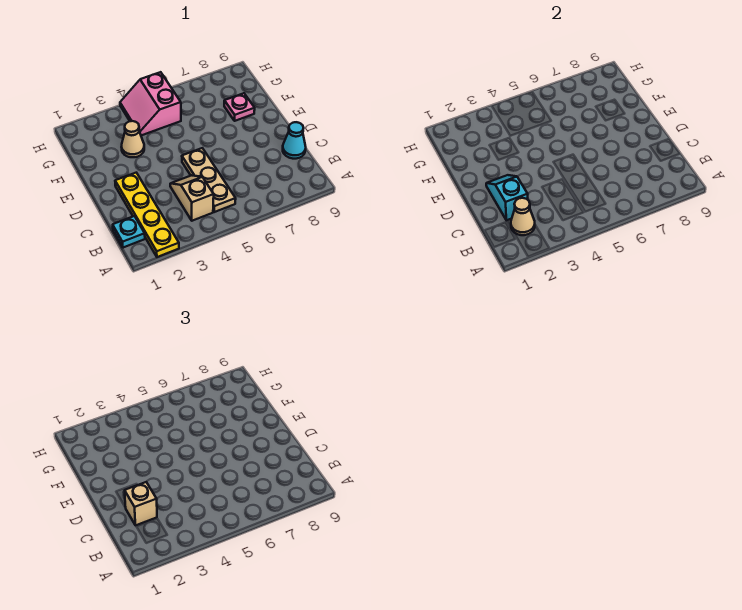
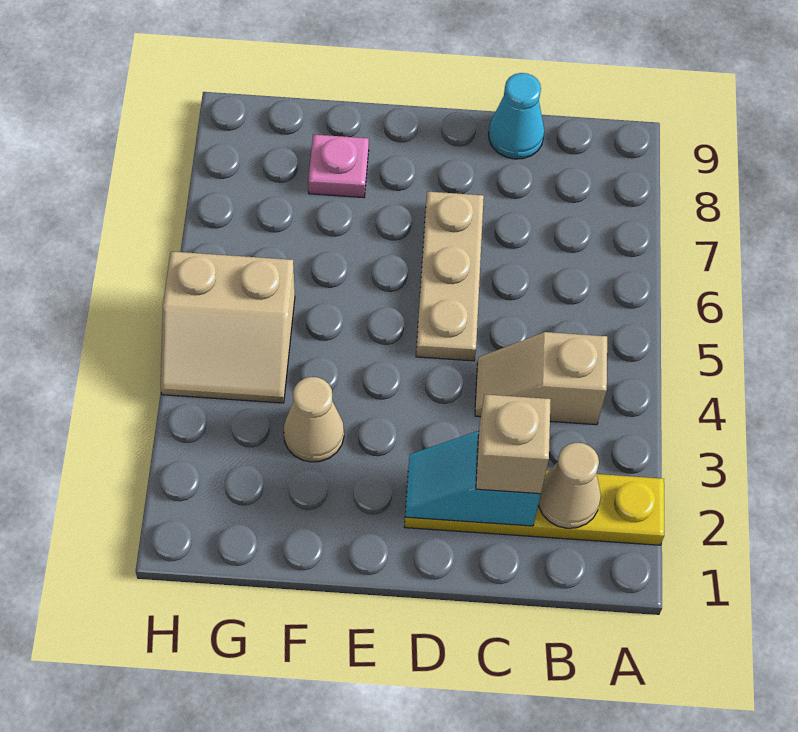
cyan plate B1 level 1 -> none
tan plate B5:D5 level 1 -> tan plate D5:D7 level 1
pink slope G4:H5 level 1 top 5 -> tan slope G4:H5 level 1 top 5

